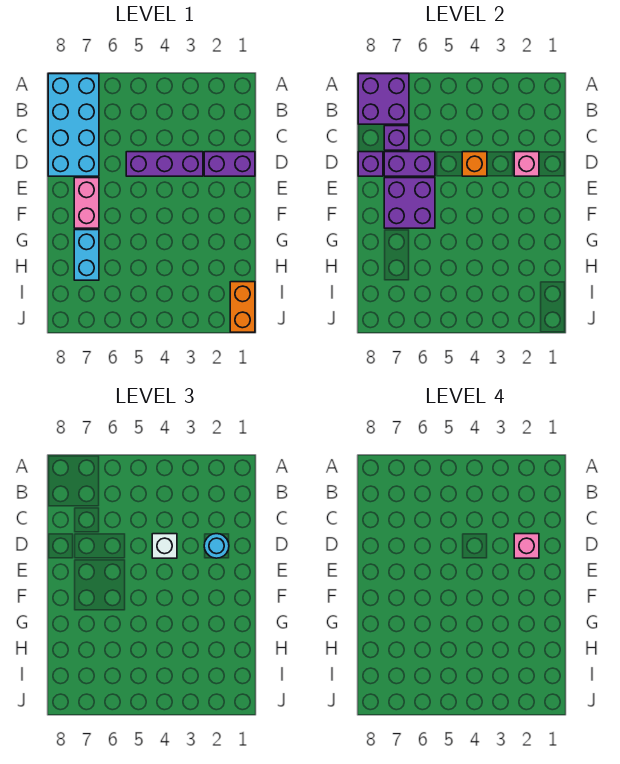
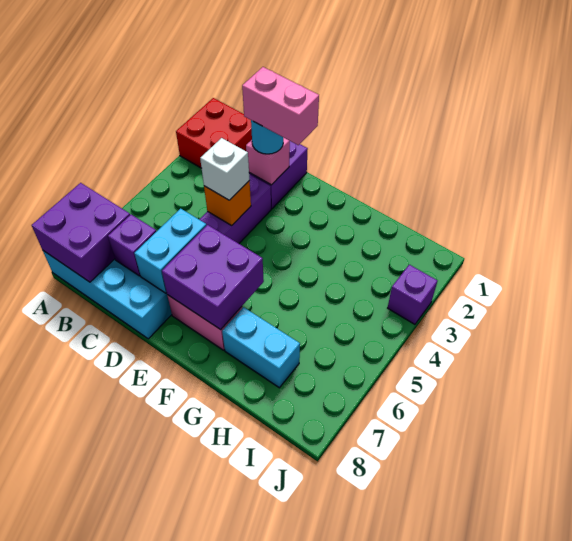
none -> red brick A1:B2 level 1
pink brick D2 level 4 -> pink brick D2:E2 level 4
purple brick D6:D7 level 2 -> cyan brick D6:D7 level 2
purple brick D8 level 2 -> purple brick J3 level 1
orange brick I1:J1 level 1 -> none

